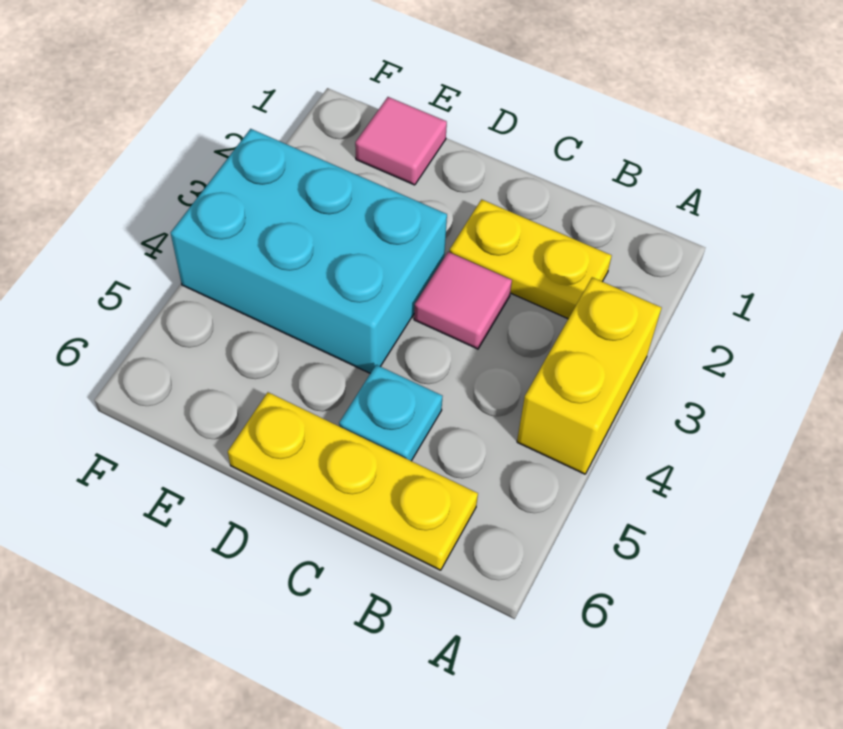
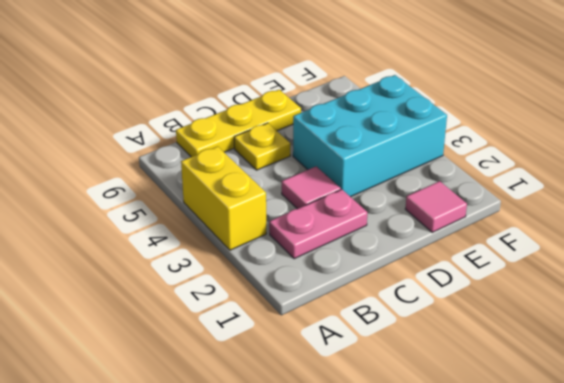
yellow plate B2:C2 level 1 -> pink plate B2:C2 level 1
cyan plate C5 level 1 -> yellow plate C5 level 1

